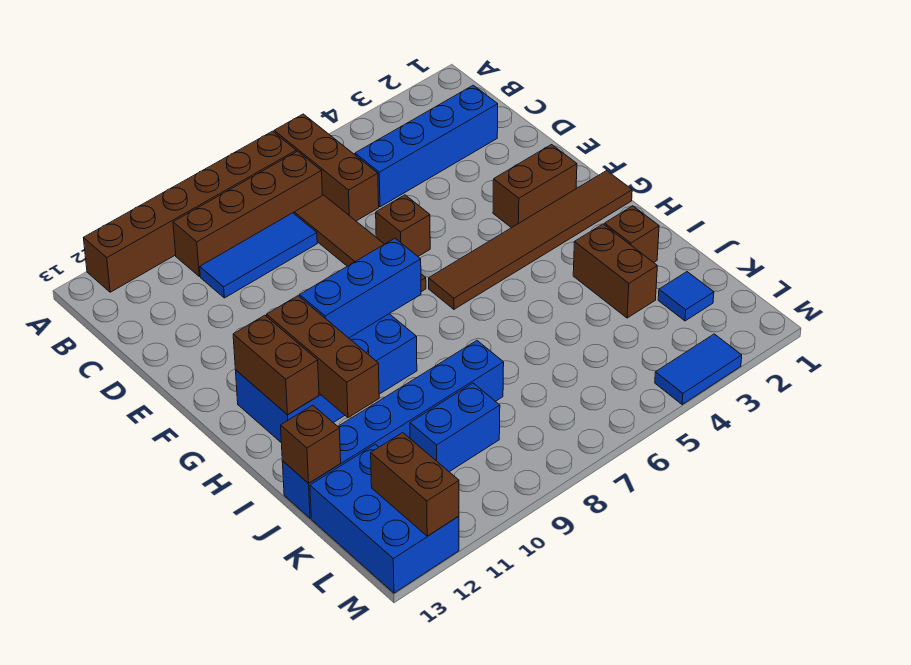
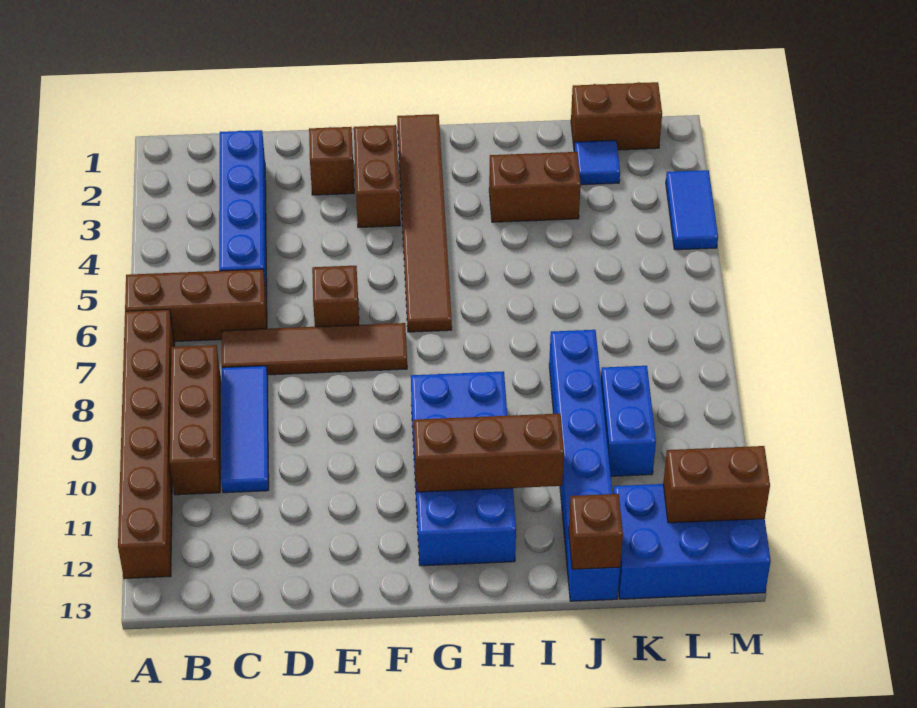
brown brick B7:B10 level 1 -> brown brick B8:B10 level 1
blue brick G8:G10 level 2 -> none
brown brick G12:H12 level 2 -> brown brick K1:L1 level 1
brown brick I2 level 1 -> brown brick E2 level 1

